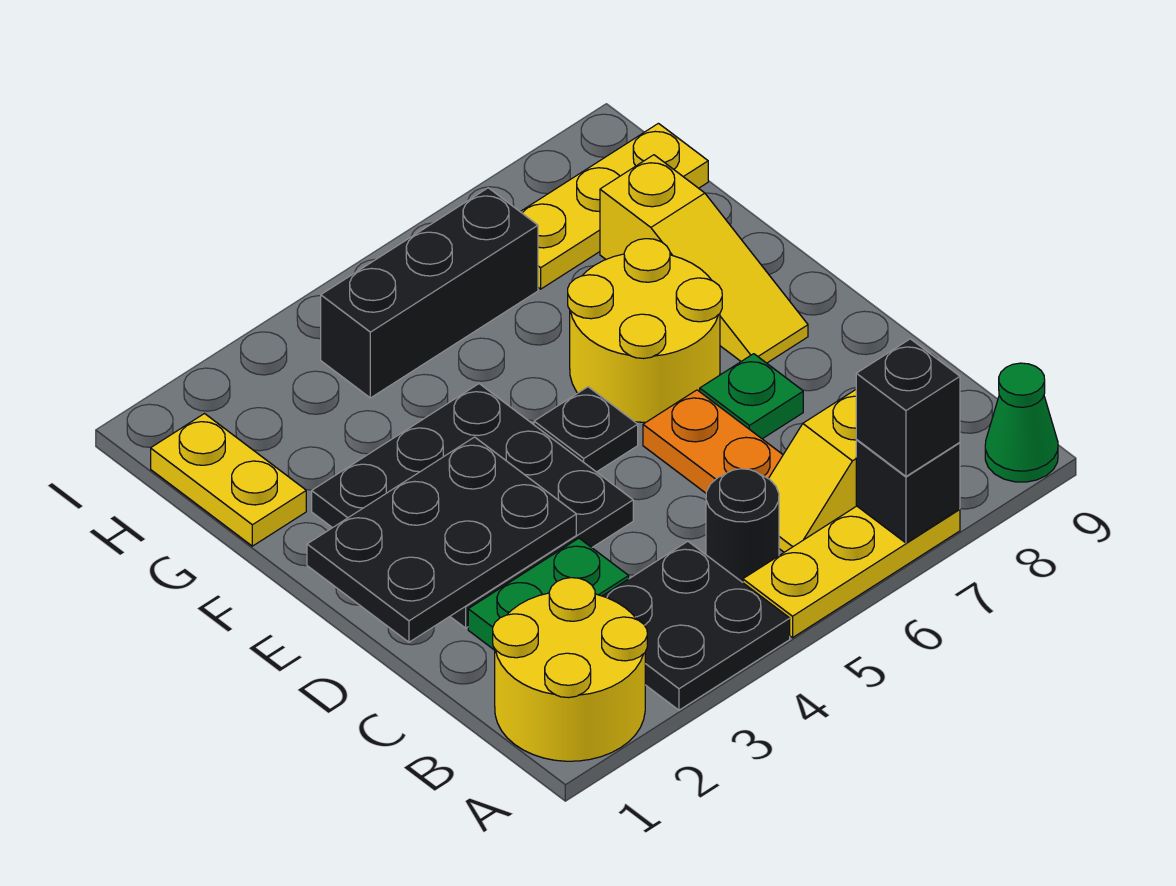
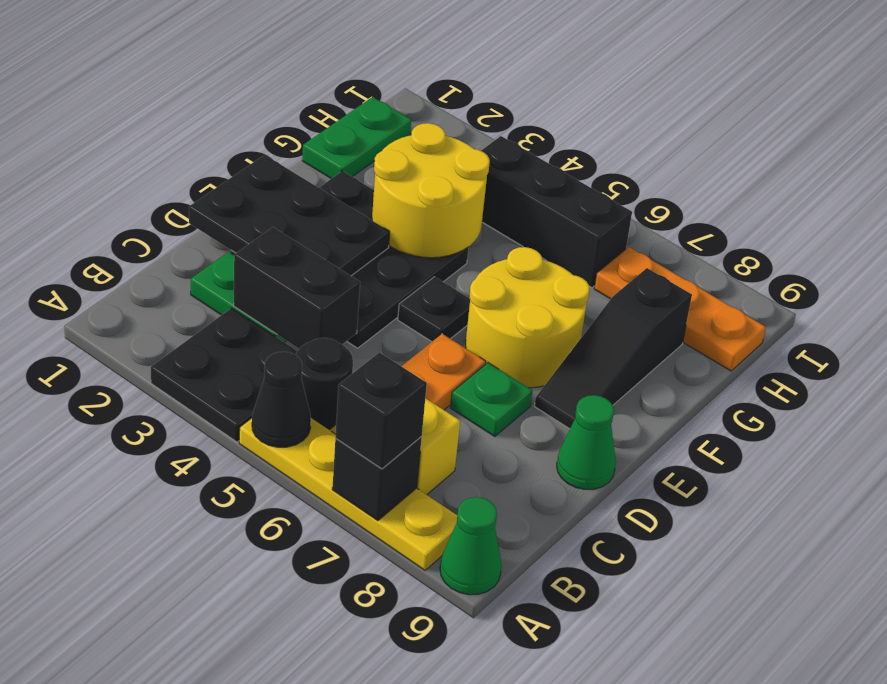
yellow round brick A1:B2 level 1 -> yellow round brick F3:G4 level 2
yellow plate A5:A7 level 1 -> yellow plate A5:A8 level 1
none -> black cone A5 level 2
none -> black brick C3:C4 level 2
none -> green cone D9 level 1
yellow slope E8:G8 level 1 top G -> black slope E8:G8 level 1 top G
yellow plate G1:H1 level 1 -> green plate G1:H1 level 1
yellow plate H7:H9 level 1 -> orange plate H7:H9 level 1

